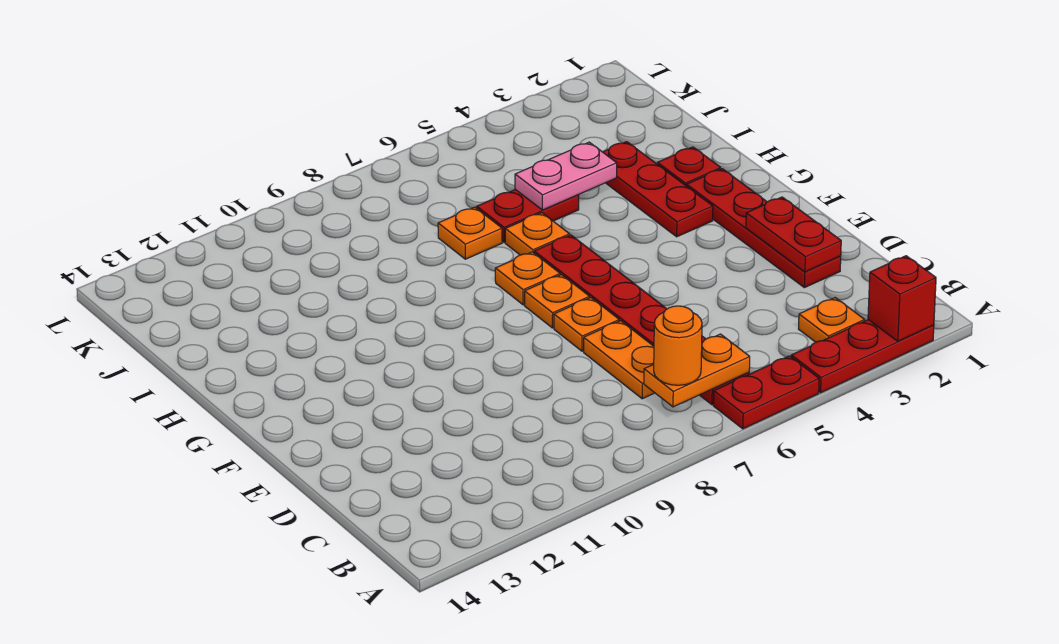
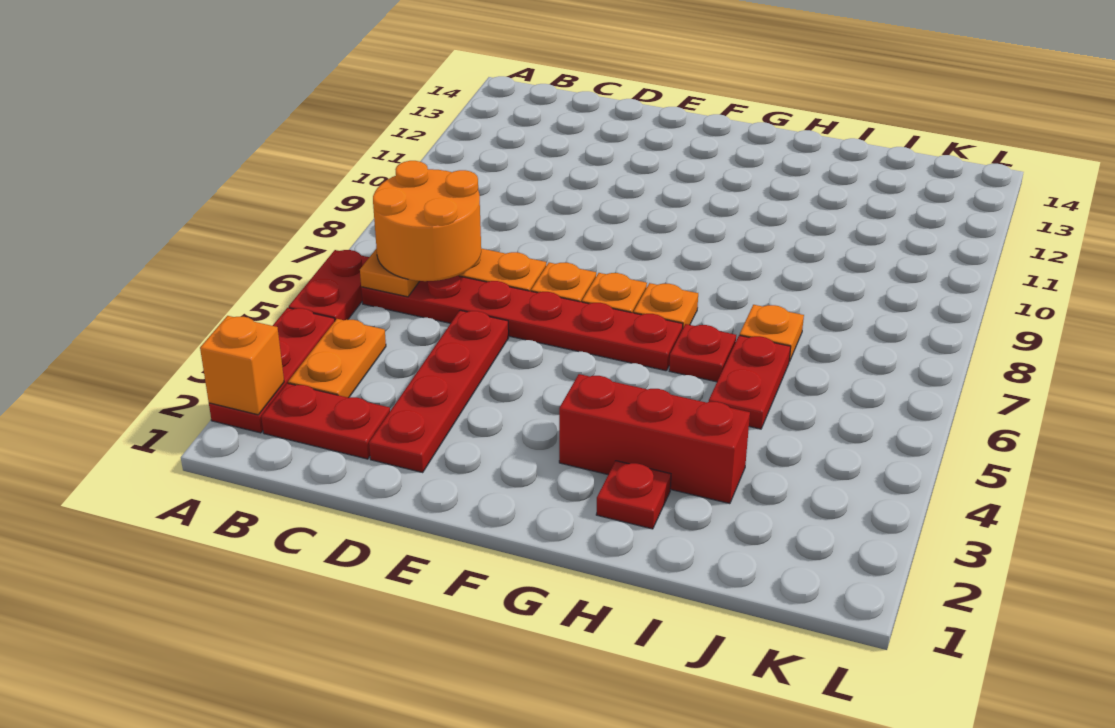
red brick A2 level 2 -> orange brick A2 level 2
orange plate B3 level 1 -> orange plate B3:B4 level 1
orange round brick B7 level 3 -> orange round brick B6:C7 level 3
red plate D2:G2 level 1 -> red plate D2:D5 level 1
red plate D2:E2 level 2 -> red plate B2:C2 level 1
red plate G3:I3 level 1 -> red brick G3:I3 level 1
orange plate H6 level 1 -> red plate H6 level 1
pink plate I4:I5 level 2 -> none

